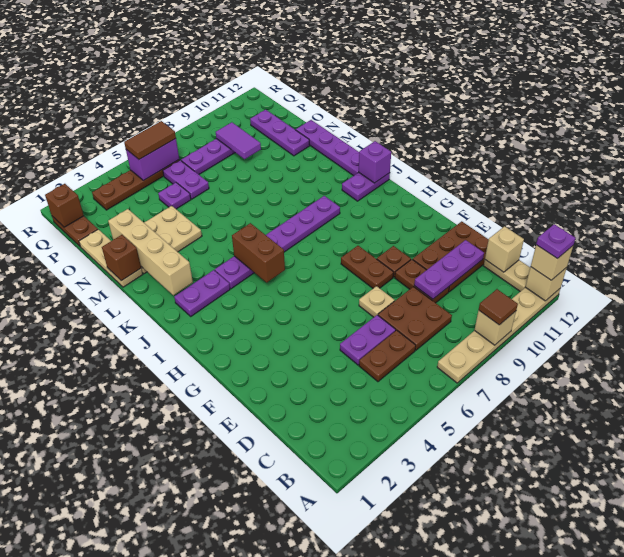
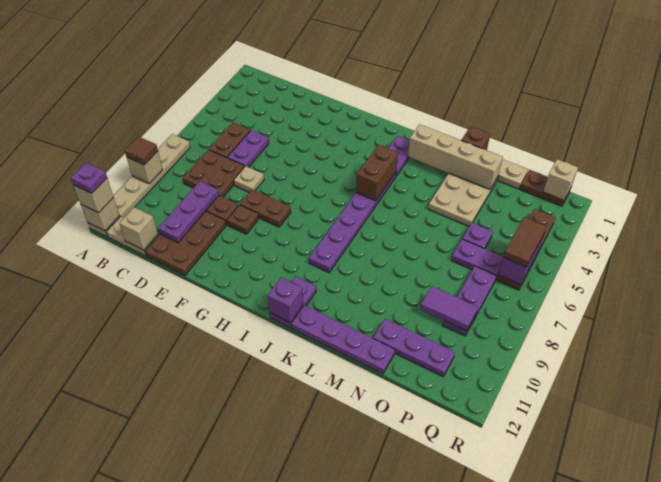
brown brick I5:J5 level 2 -> brown brick J4:J5 level 2
brown brick Q1 level 2 -> tan brick Q1 level 2

